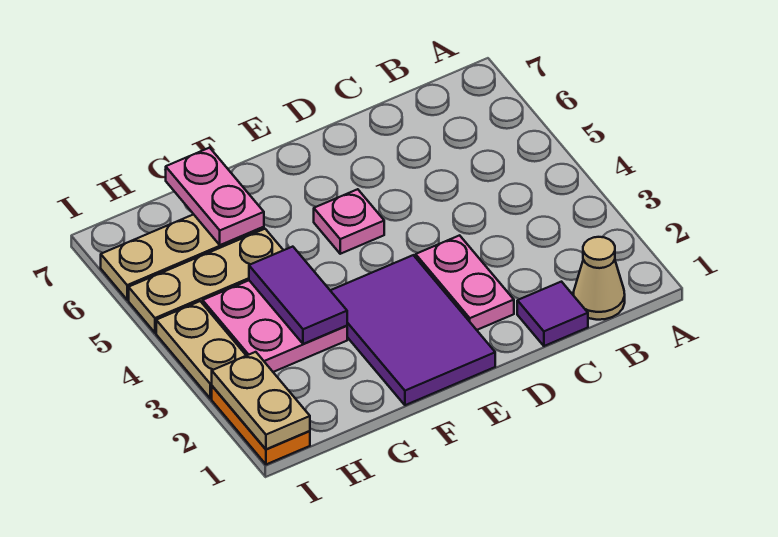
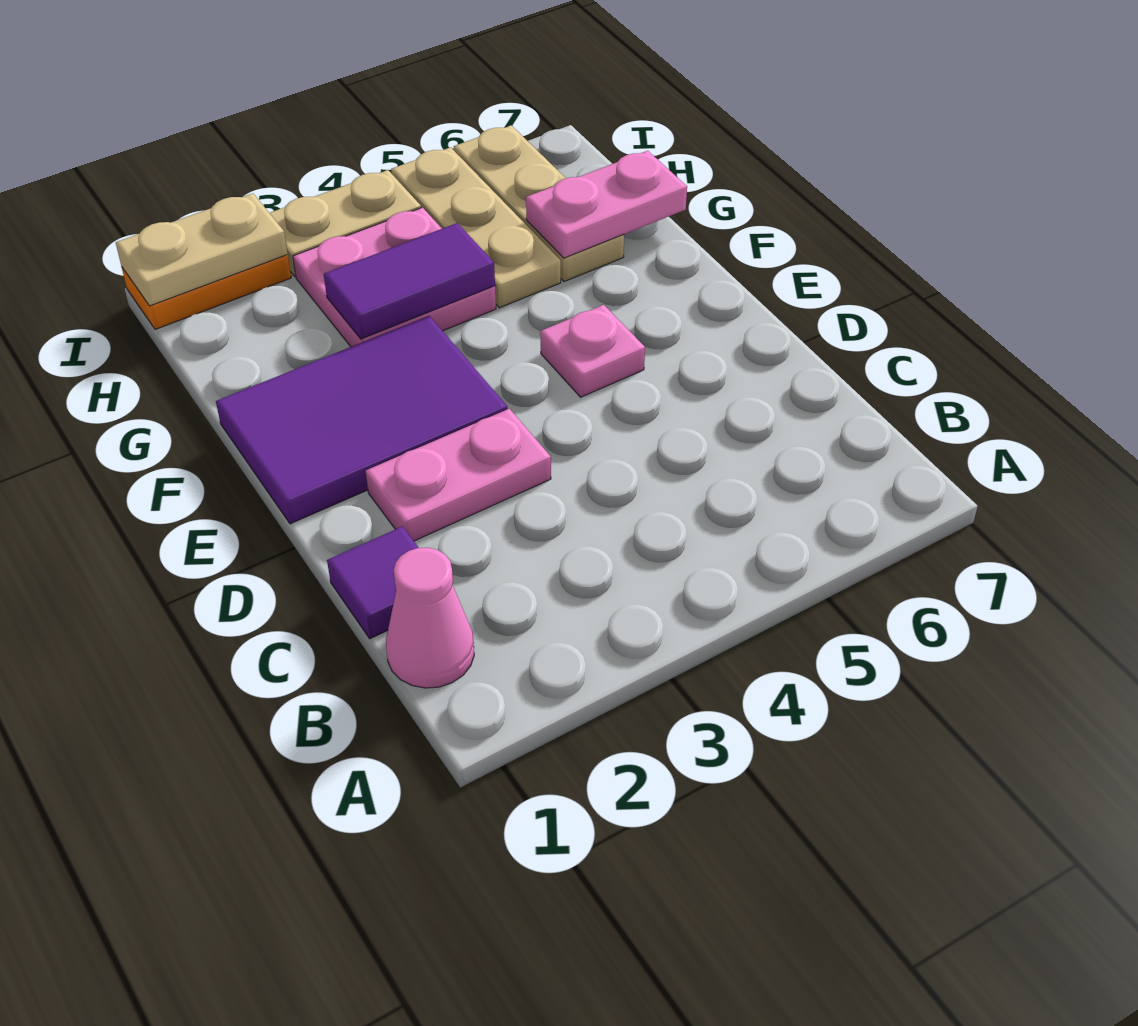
tan cone B1 level 1 -> pink cone B1 level 1

